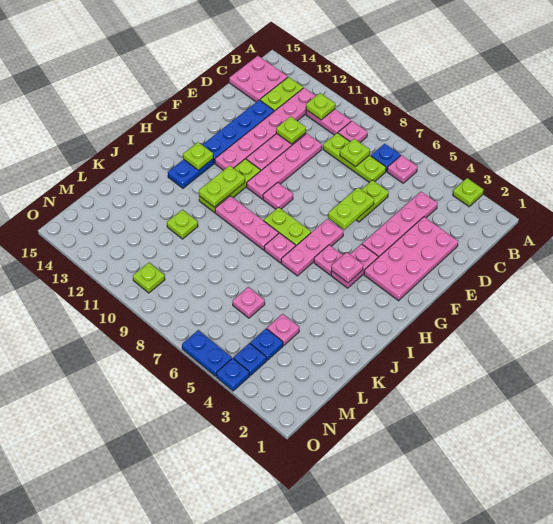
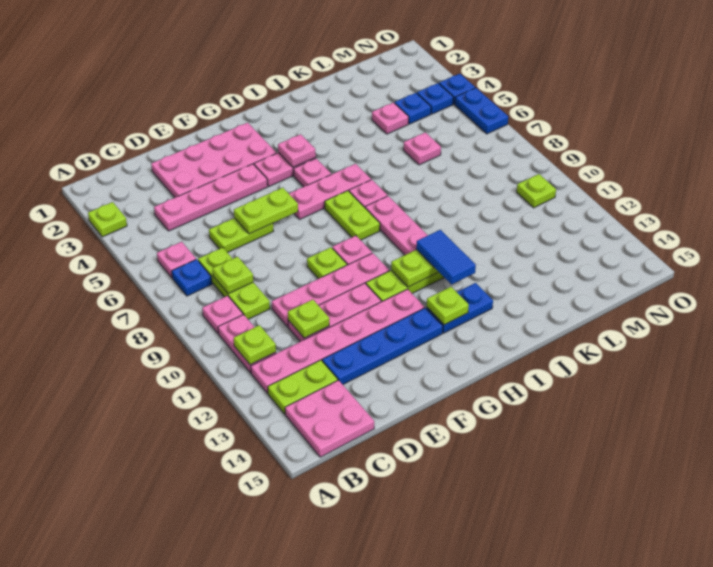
none -> blue tile I11:I12 level 3
lime plate K11 level 1 -> lime plate F9 level 1

